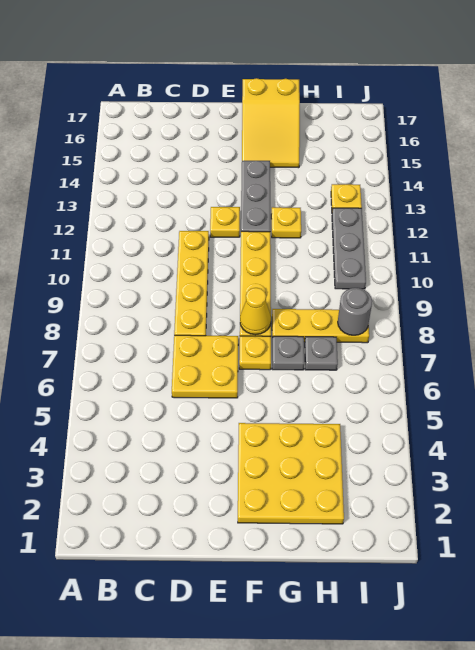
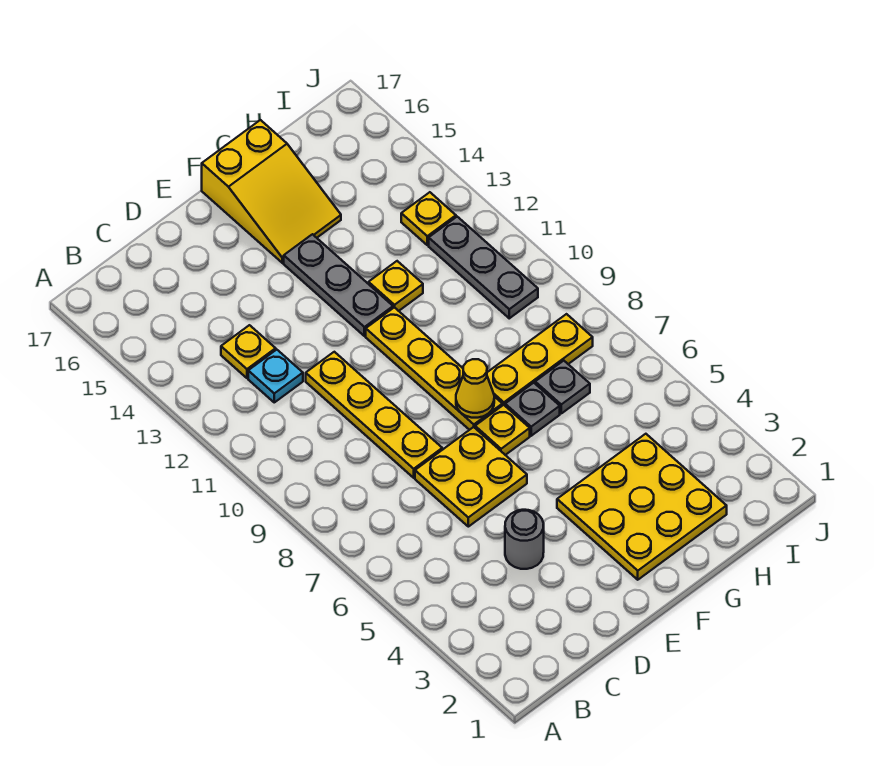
none -> cyan plate C12 level 1
yellow plate E12 level 1 -> yellow plate C13 level 1
grey round brick I8 level 2 -> grey round brick D4 level 1

